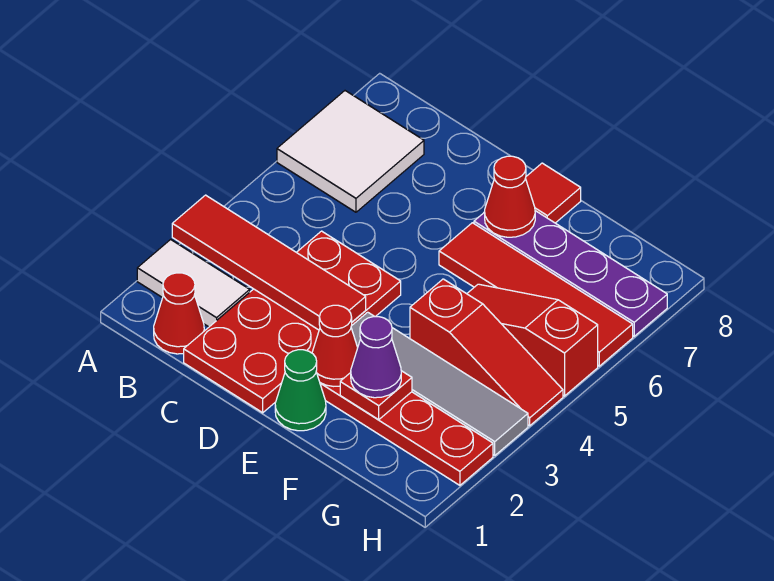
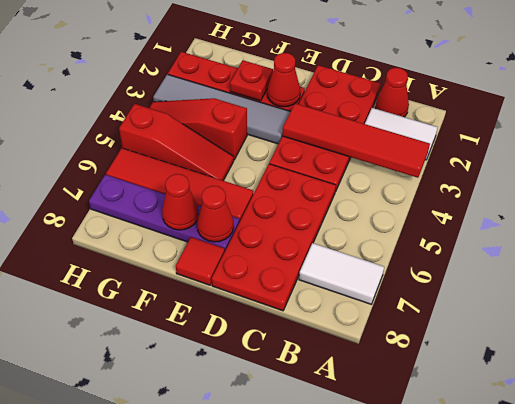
white tile A6:B7 level 1 -> white tile A7:B7 level 1
none -> red plate C5:D8 level 1
green cone E1 level 1 -> none
purple cone F2 level 3 -> none
none -> red cone F7 level 2

